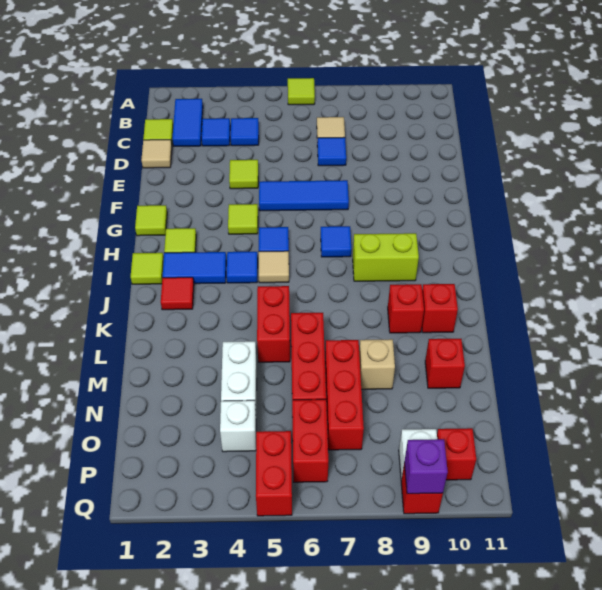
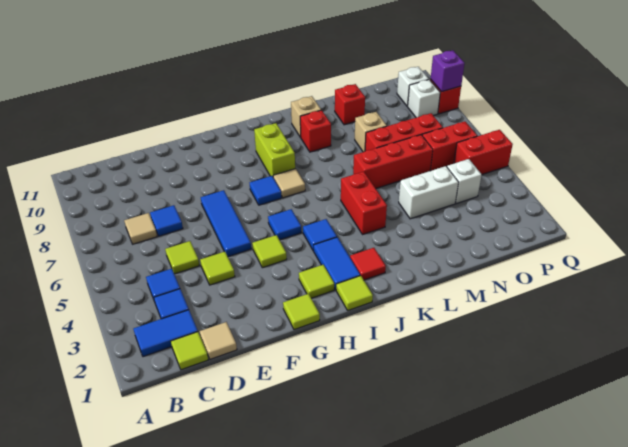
lime tile A6 level 1 -> lime tile D5 level 1
tan tile I5 level 1 -> tan tile I7 level 1
red brick K5:L5 level 1 -> red brick K4:K5 level 1
red brick K10 level 1 -> tan brick K10 level 1
red brick P10 level 1 -> white brick P10 level 1

